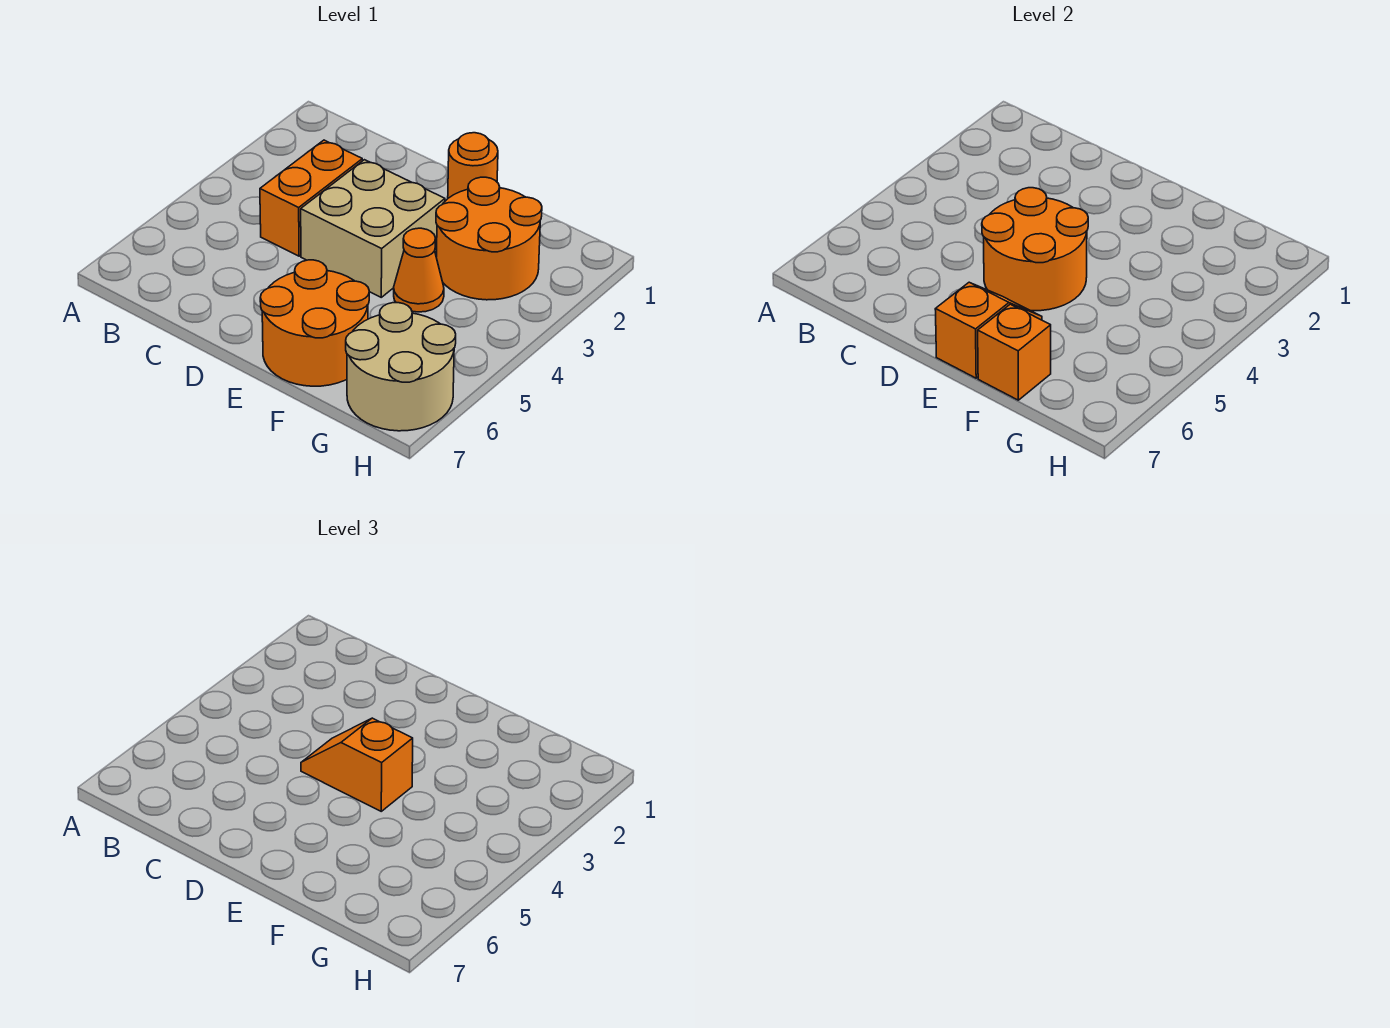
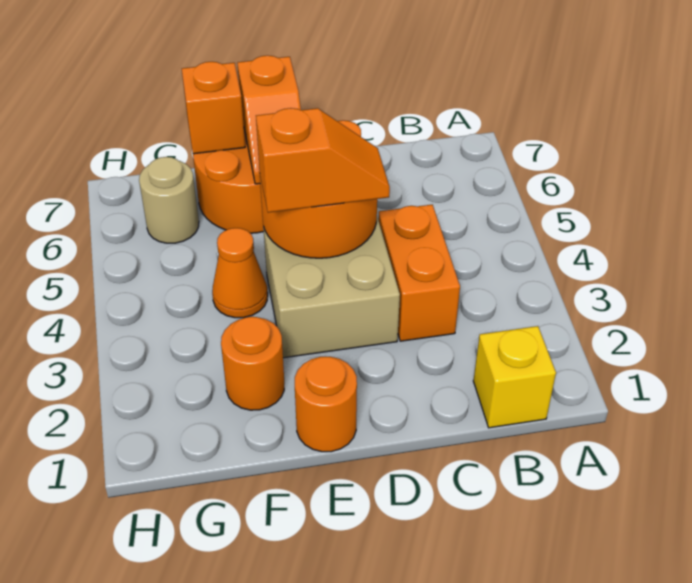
none -> yellow brick B1 level 1
orange round brick F2:G3 level 1 -> orange round brick F2 level 1
tan round brick G6:H7 level 1 -> tan round brick G6 level 1

